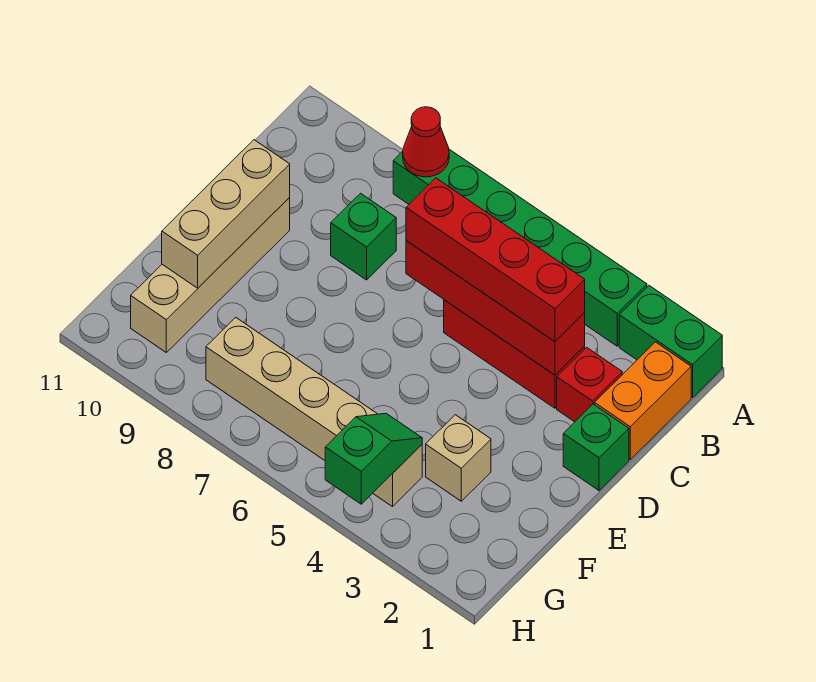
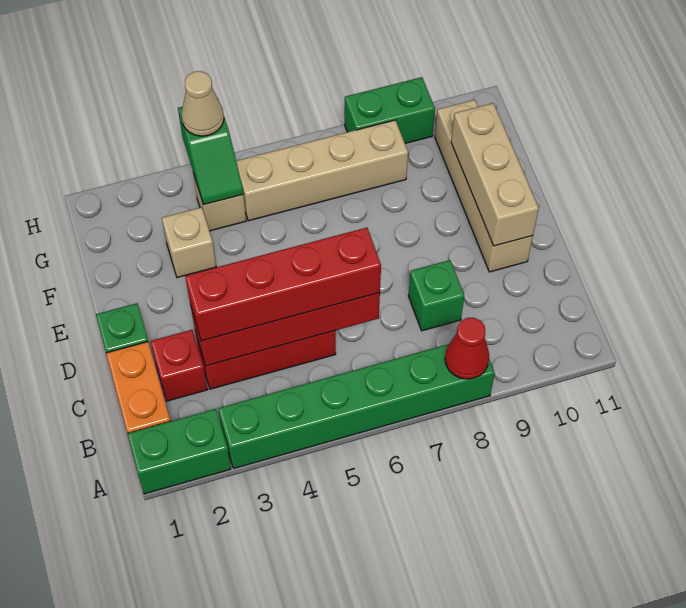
none -> tan cone H4 level 3
none -> green brick H8:H9 level 1

